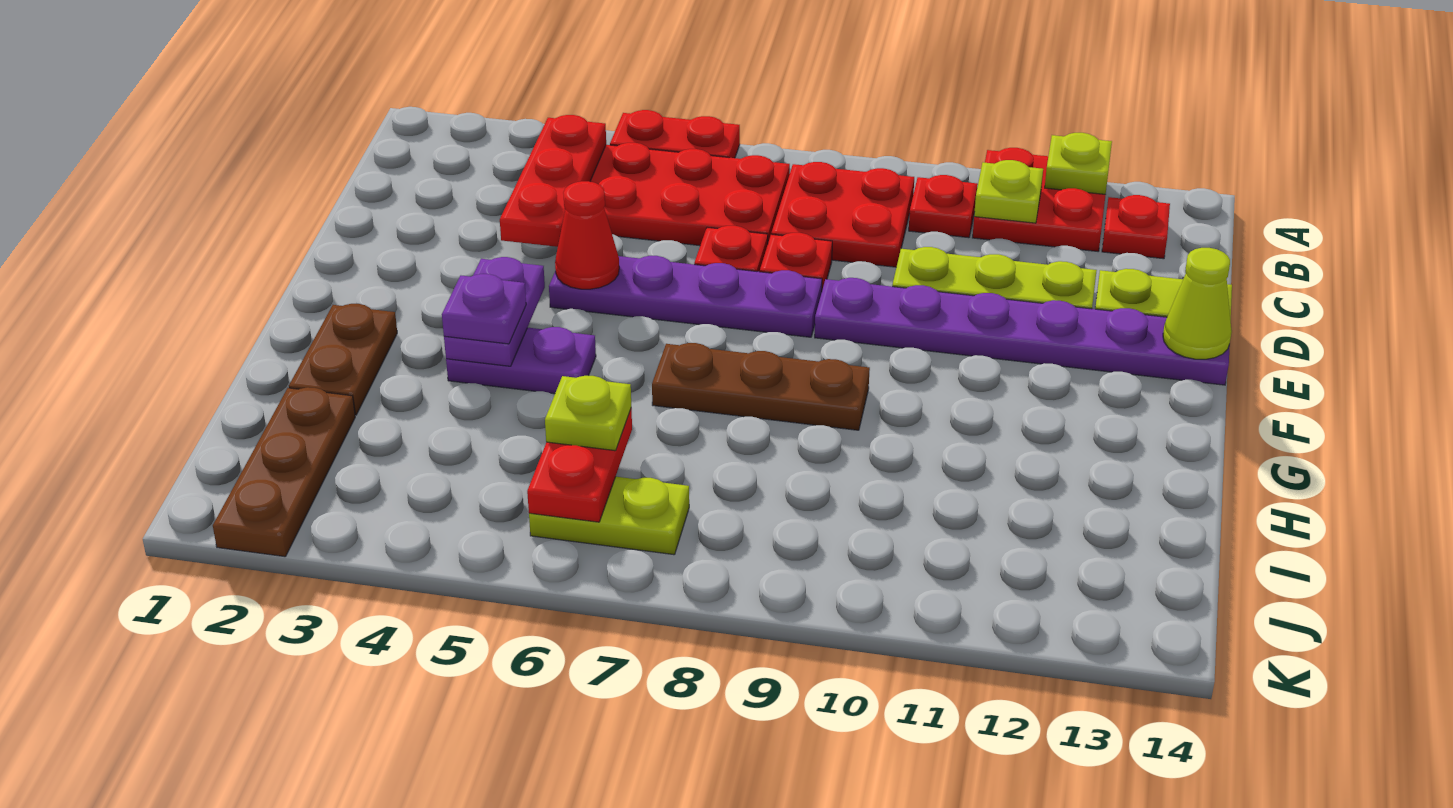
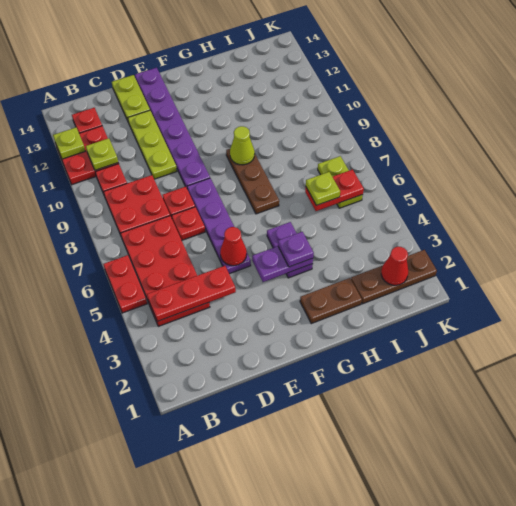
lime cone E14 level 2 -> lime cone G9 level 2
none -> red cone J2 level 2

